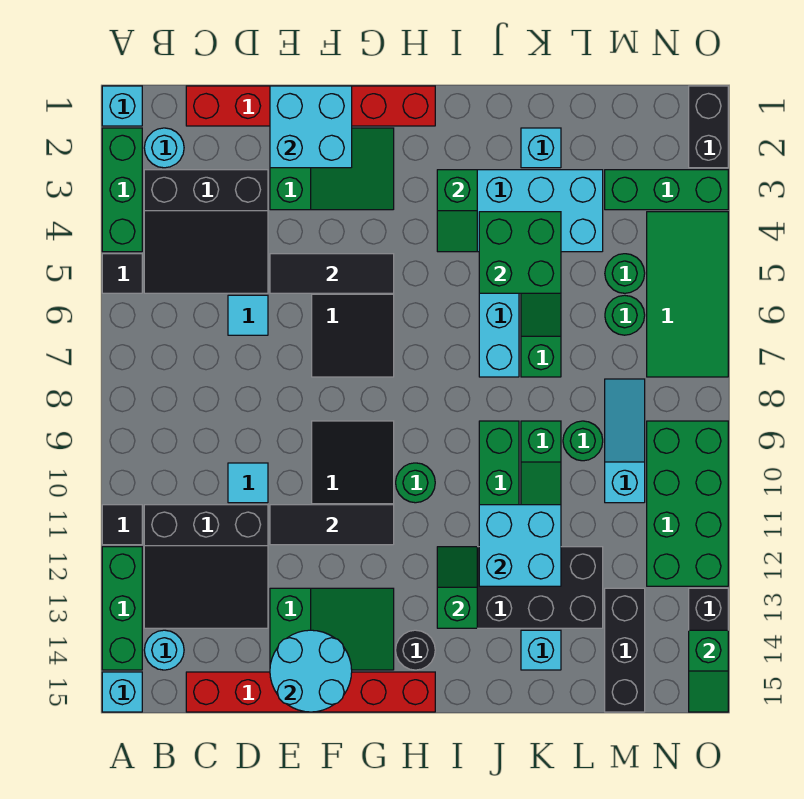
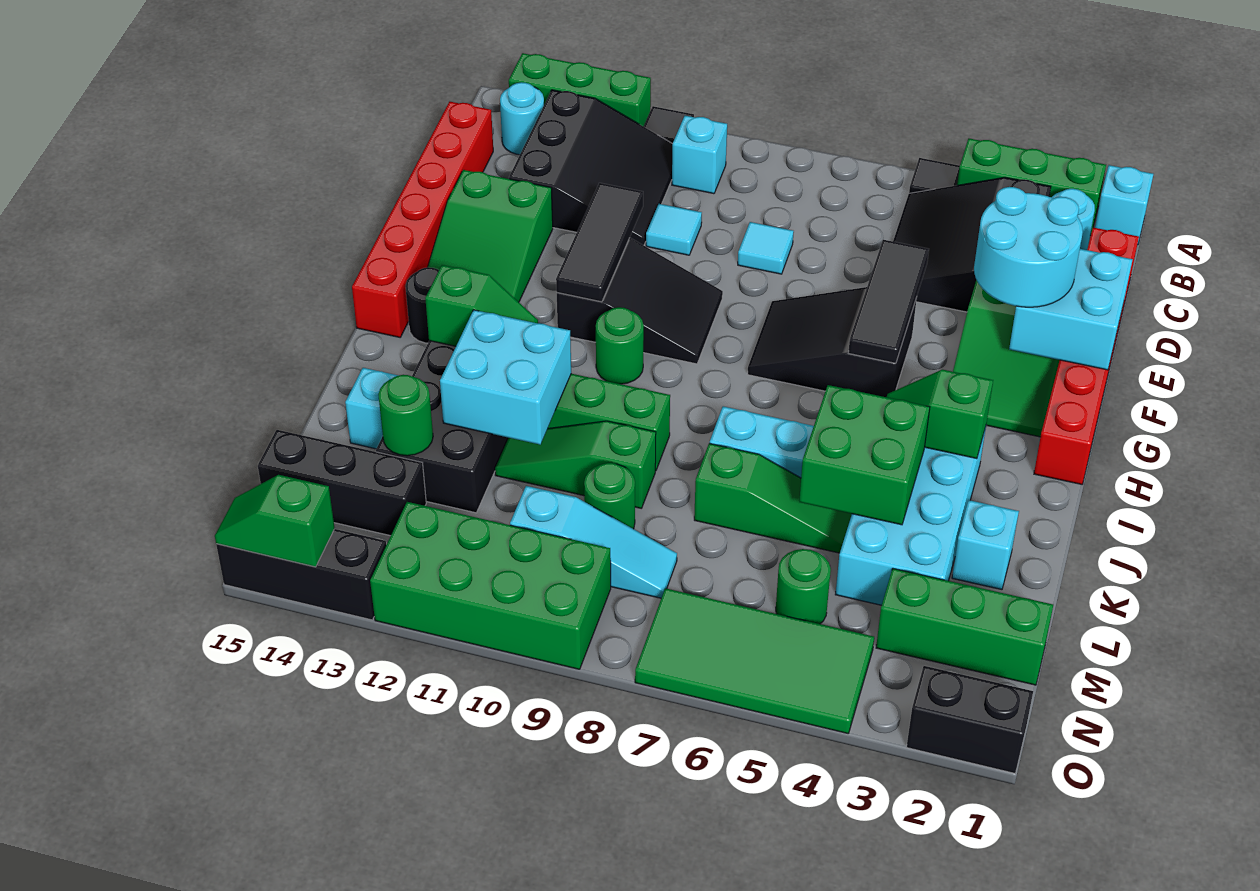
cyan brick A15 level 1 -> cyan brick B10 level 1
black slope B11:D13 level 1 top 11 -> black slope B11:D13 level 1 top 13
cyan tile D6 level 1 -> cyan tile D8 level 1
cyan round brick E14:F15 level 2 -> cyan round brick E2:F3 level 3
green brick M3:O3 level 1 -> green brick M1:M3 level 1
green round brick M6 level 1 -> green round brick L13 level 2

